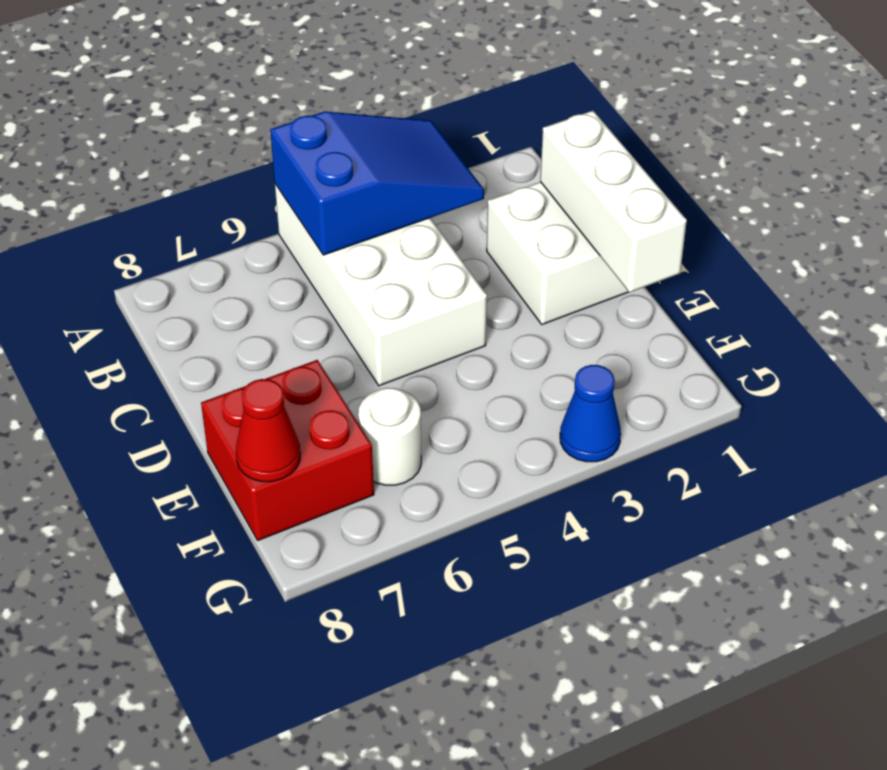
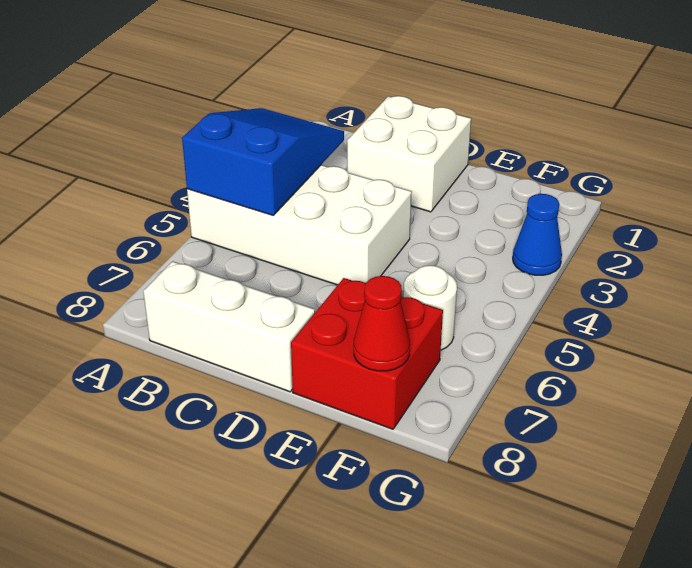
white brick C1:E1 level 2 -> white brick B8:D8 level 1

